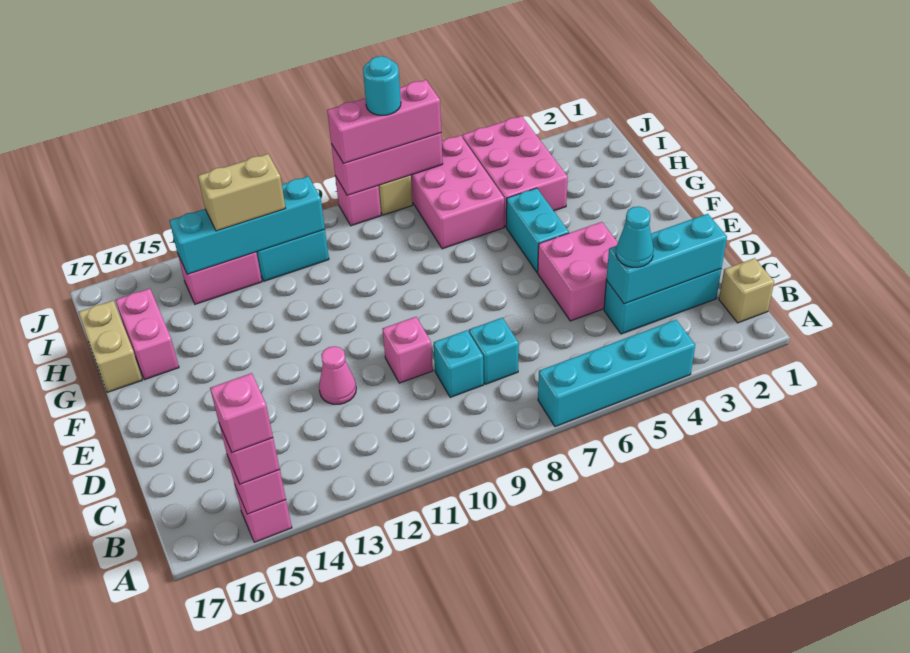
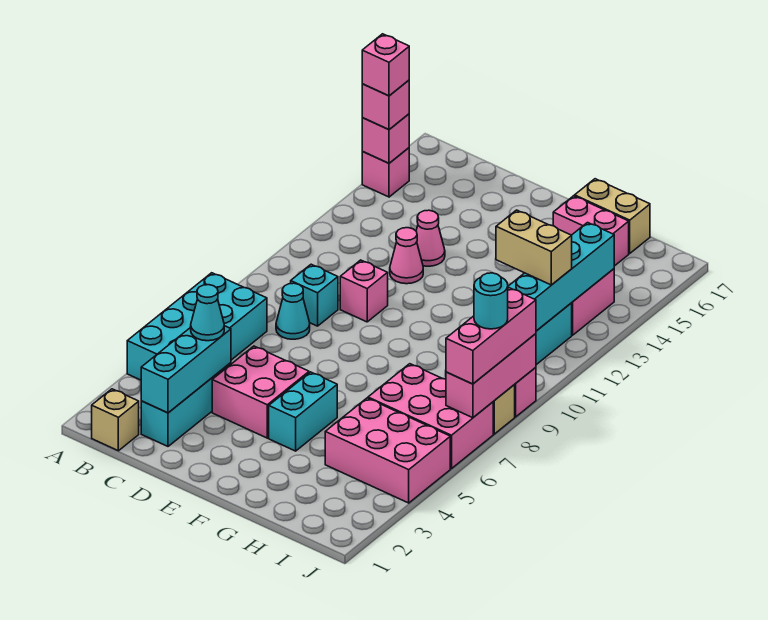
cyan brick A4:A7 level 1 -> cyan brick A4:B7 level 1
cyan brick C8 level 1 -> cyan cone C8 level 1
none -> pink cone D13 level 1
cyan brick F5:G5 level 1 -> cyan brick F4:F5 level 1
tan brick I12:I13 level 3 -> tan brick H12:I12 level 3

